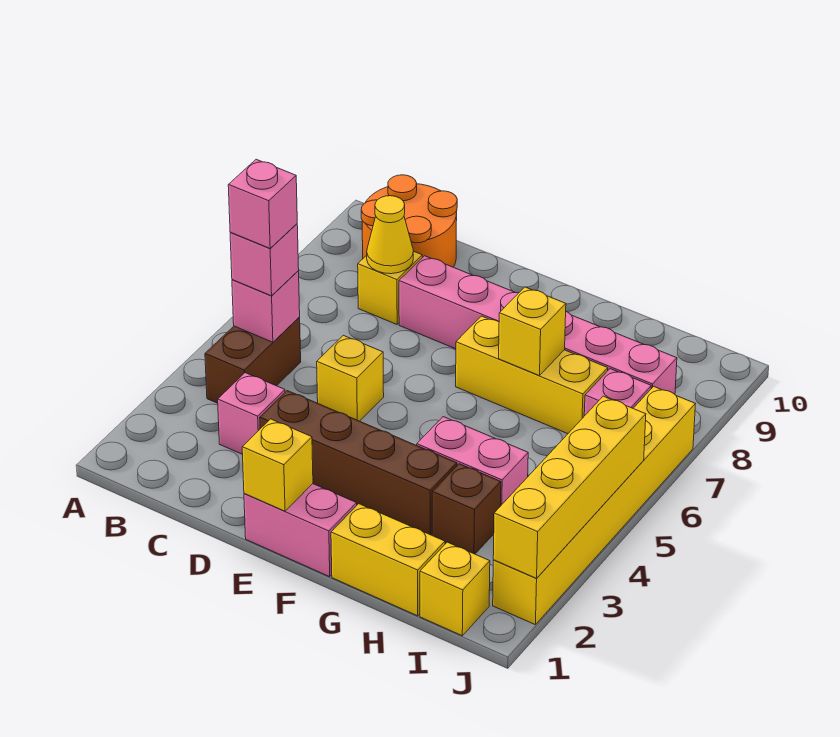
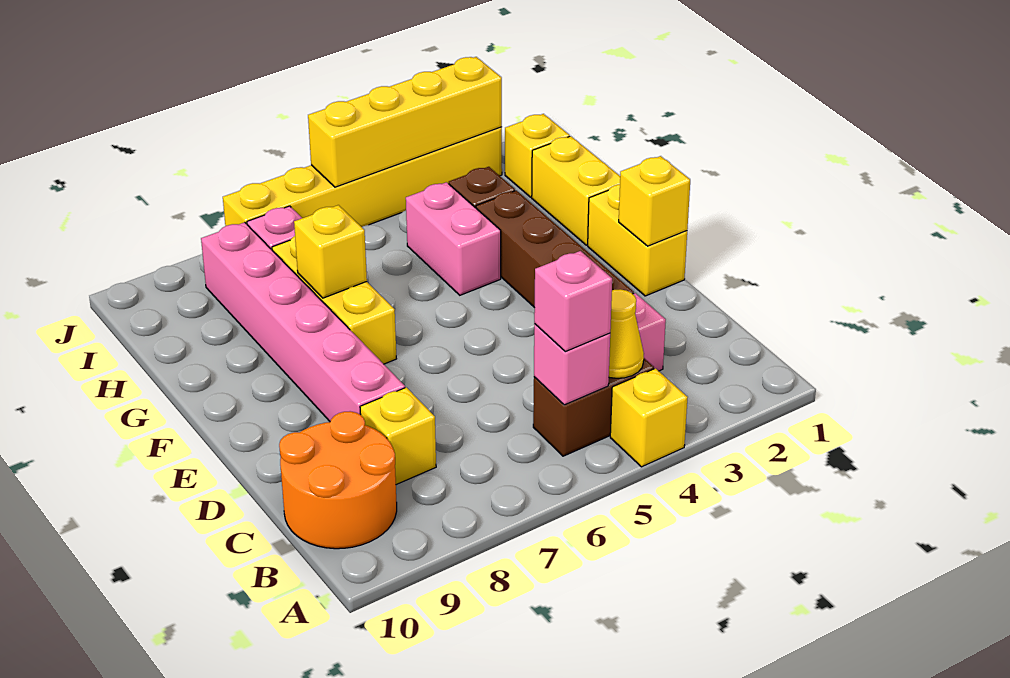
pink brick B5 level 4 -> none
yellow cone C8 level 2 -> yellow cone B4 level 2
yellow brick D5 level 1 -> yellow brick A4 level 1
pink brick E1:F1 level 1 -> yellow brick E1:F1 level 1

